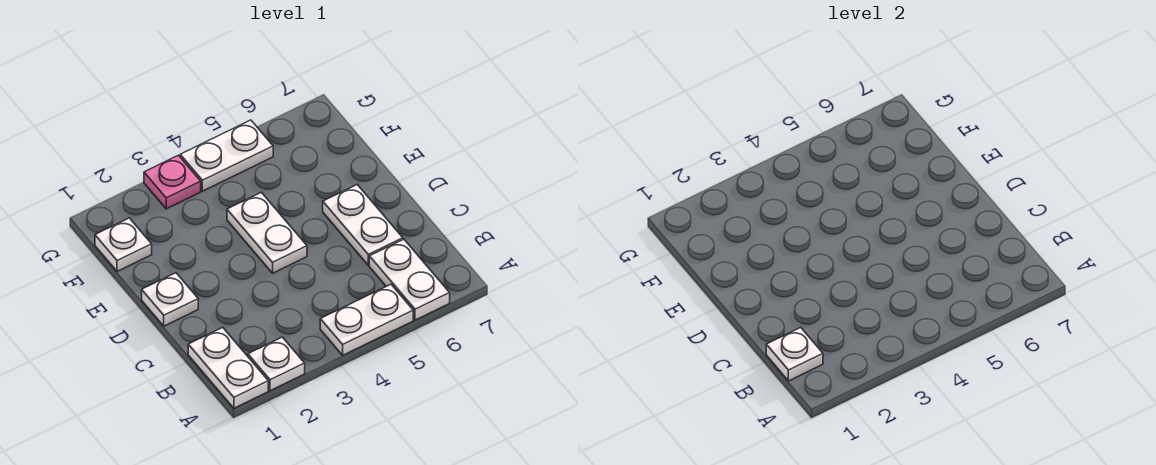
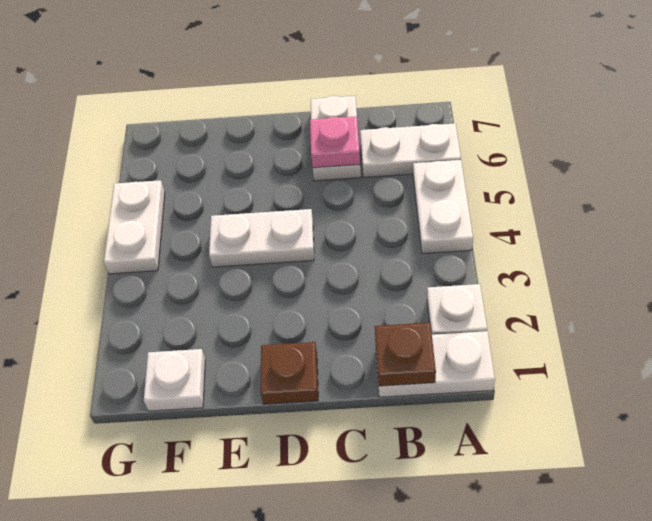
white plate B1 level 2 -> brown plate B1 level 2
white plate C6:D6 level 1 -> white plate C6:C7 level 1
white plate D1 level 1 -> brown plate D1 level 1
pink plate G3 level 1 -> pink plate C6 level 2

